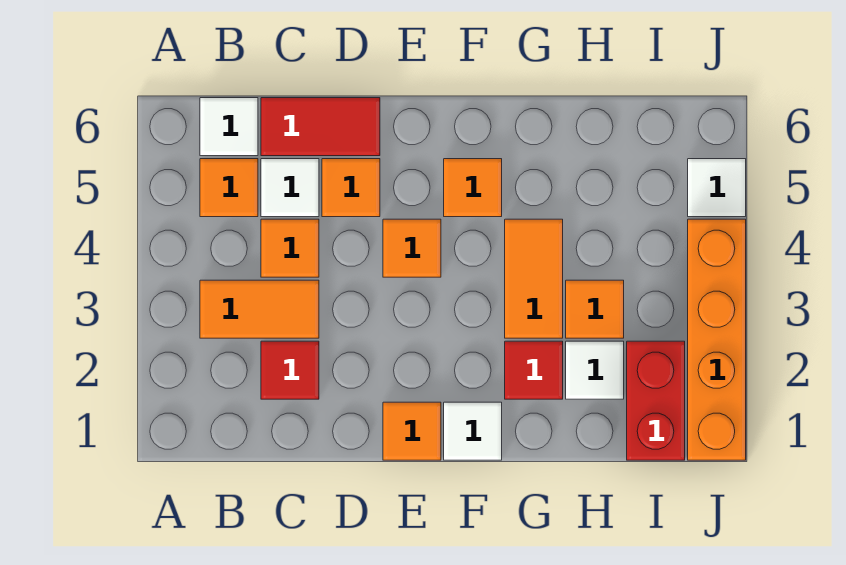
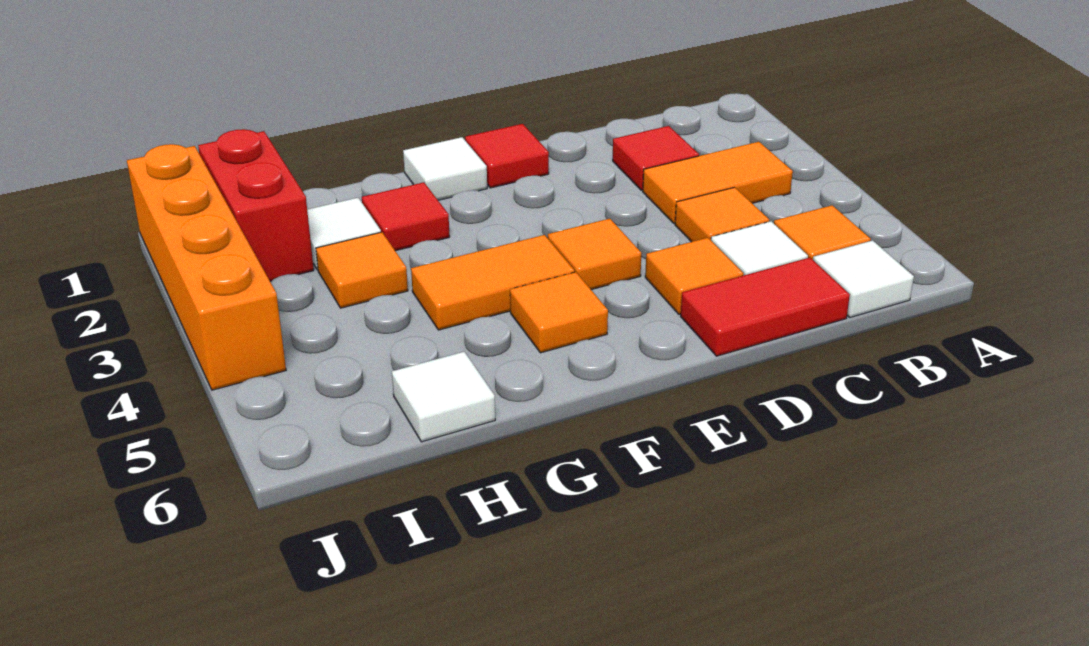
orange tile E1 level 1 -> red tile E1 level 1
orange tile G3:G4 level 1 -> orange tile F4:G4 level 1
white tile J5 level 1 -> white tile H6 level 1

